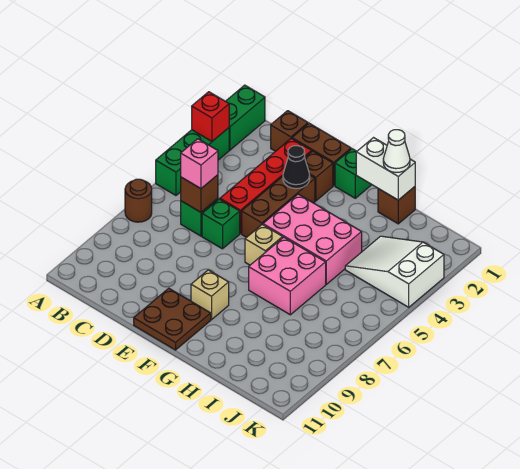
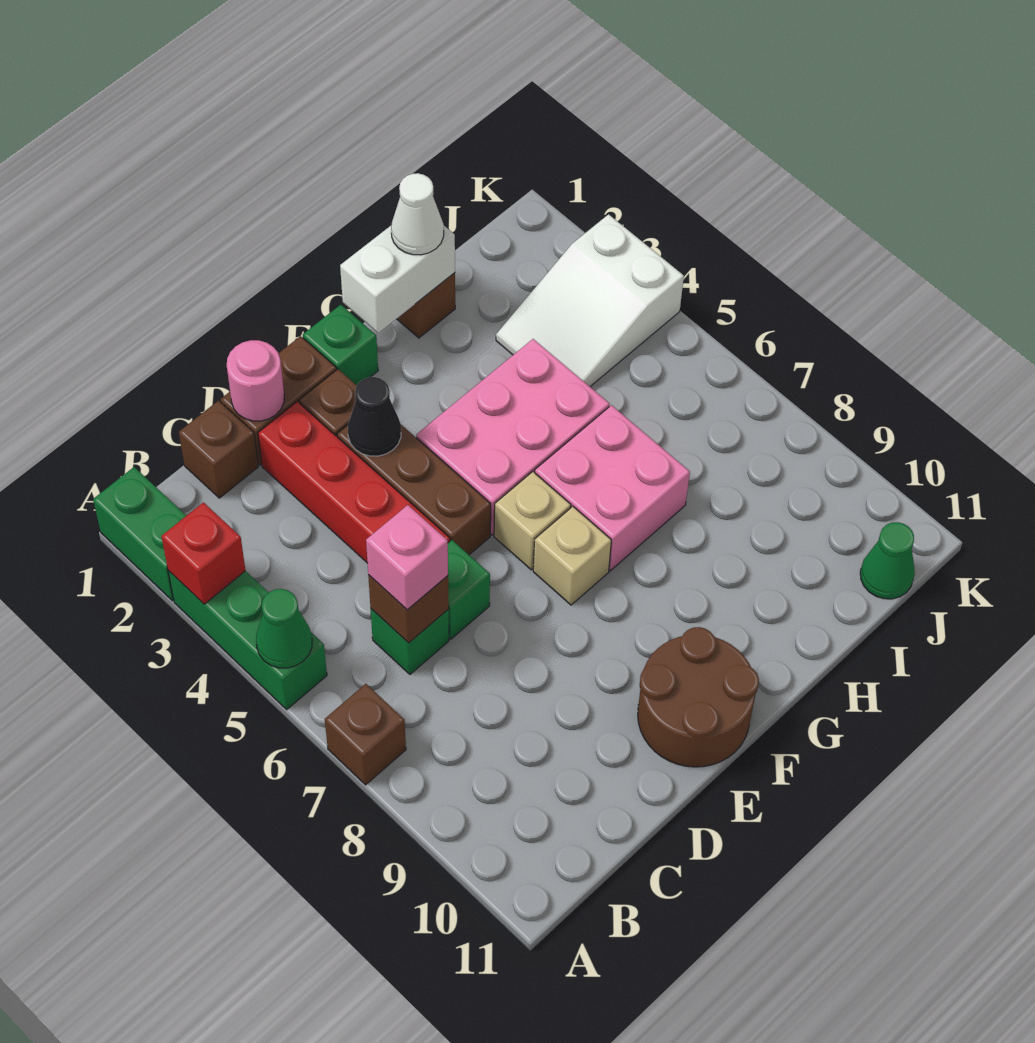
none -> green cone A5 level 2
brown round brick A7 level 1 -> brown brick A7 level 1
none -> pink round brick D1 level 2
brown plate E10:F11 level 1 -> brown round brick E10:F11 level 1
tan brick F9 level 1 -> tan brick F7 level 1
none -> green cone J11 level 1

